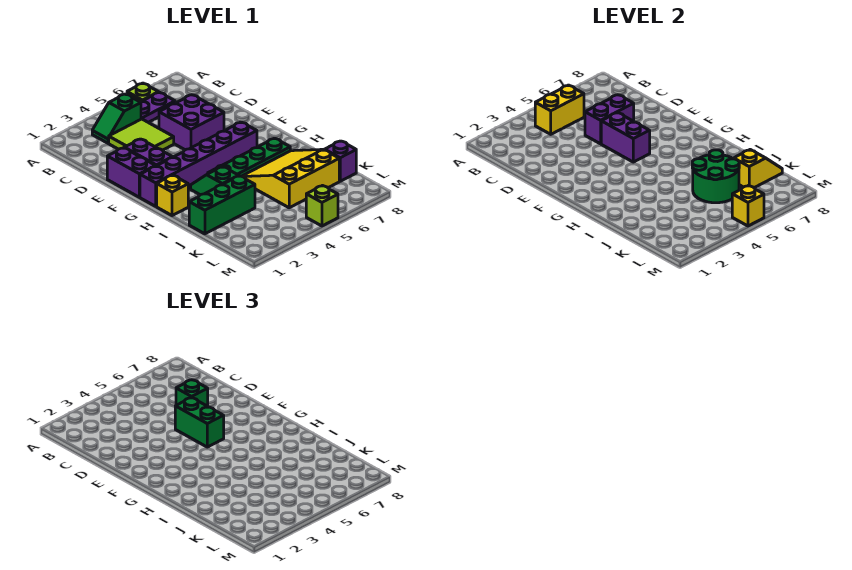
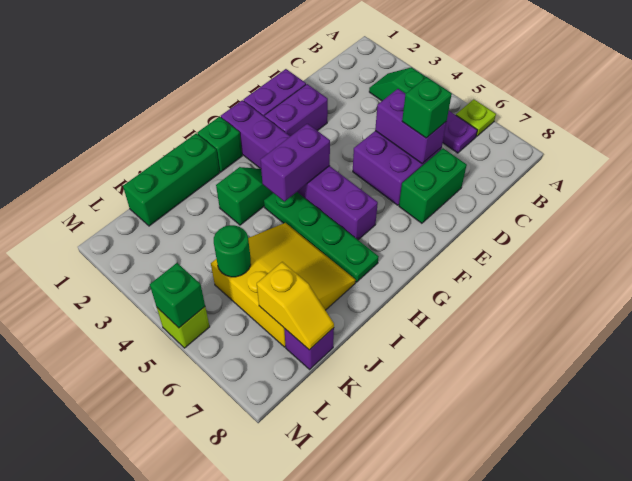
yellow brick B4:B5 level 2 -> none
lime tile C3:D4 level 1 -> none
purple brick E5:F5 level 2 -> purple brick G4:H4 level 2
green brick E5:F5 level 3 -> green brick D7:E7 level 1
yellow brick H1 level 1 -> green brick H1 level 1
green brick J1:J3 level 1 -> green brick I1:K1 level 1
green round brick J5:K6 level 2 -> green round brick K5 level 2
yellow brick M5 level 2 -> green brick M5 level 2

